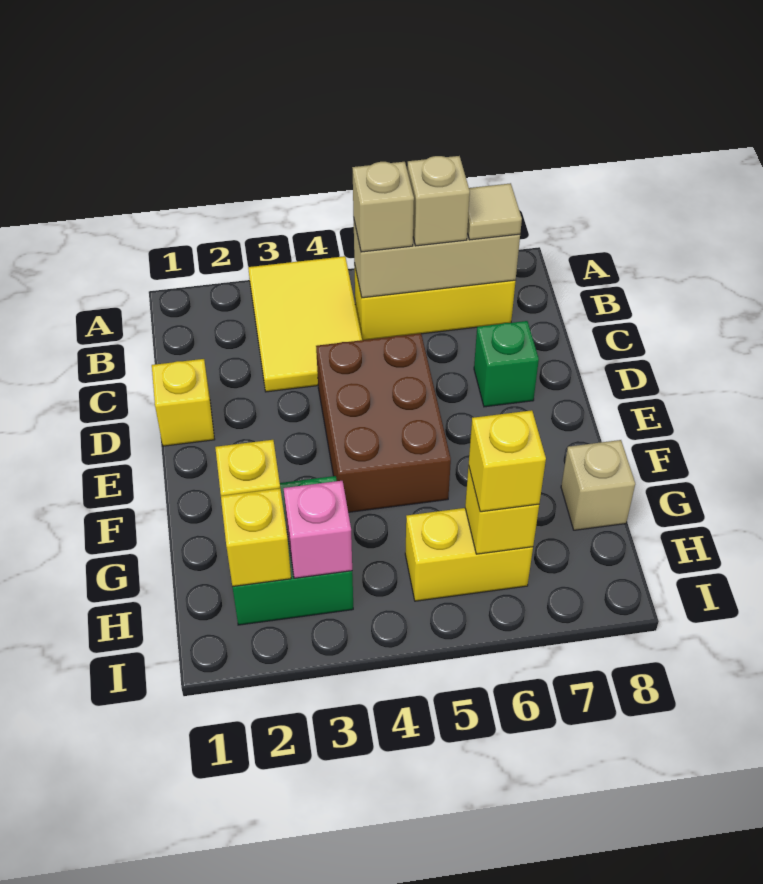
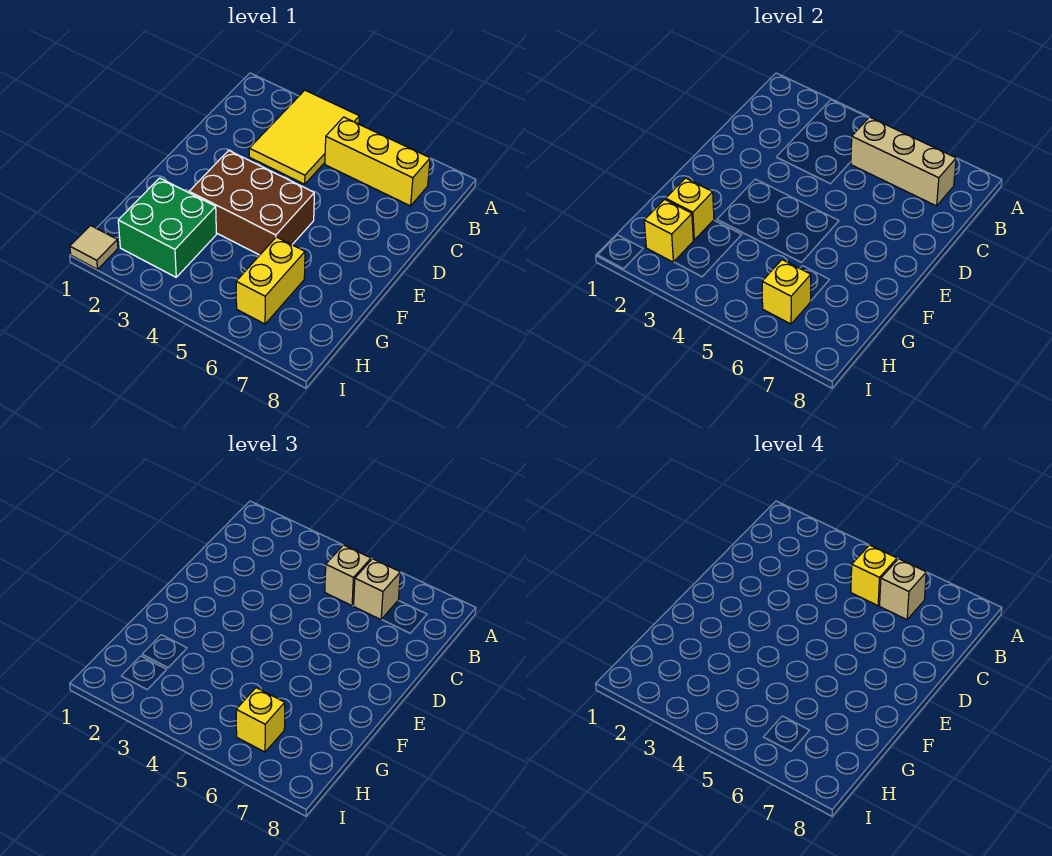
tan tile B7 level 3 -> tan tile I1 level 1
yellow brick D1 level 1 -> yellow brick B5 level 4
brown brick D4:F5 level 1 -> brown brick E3:F5 level 1
green brick D7 level 1 -> none
tan brick G8 level 1 -> tan brick B6 level 4
pink brick H3 level 2 -> none
yellow brick H5:H6 level 1 -> yellow brick G6:H6 level 1

